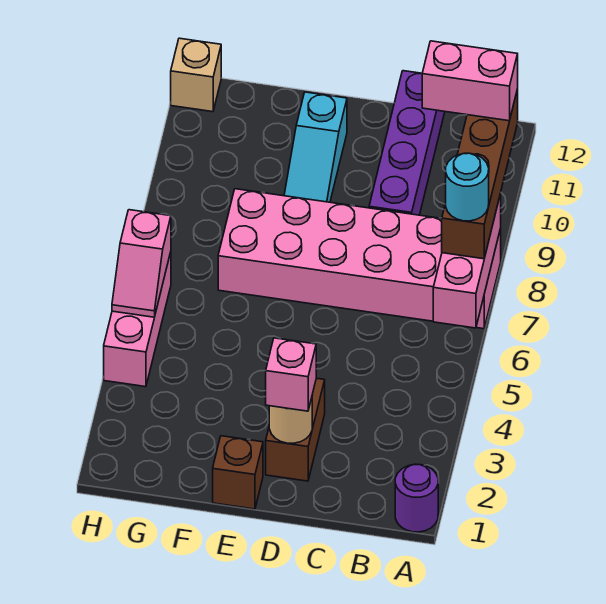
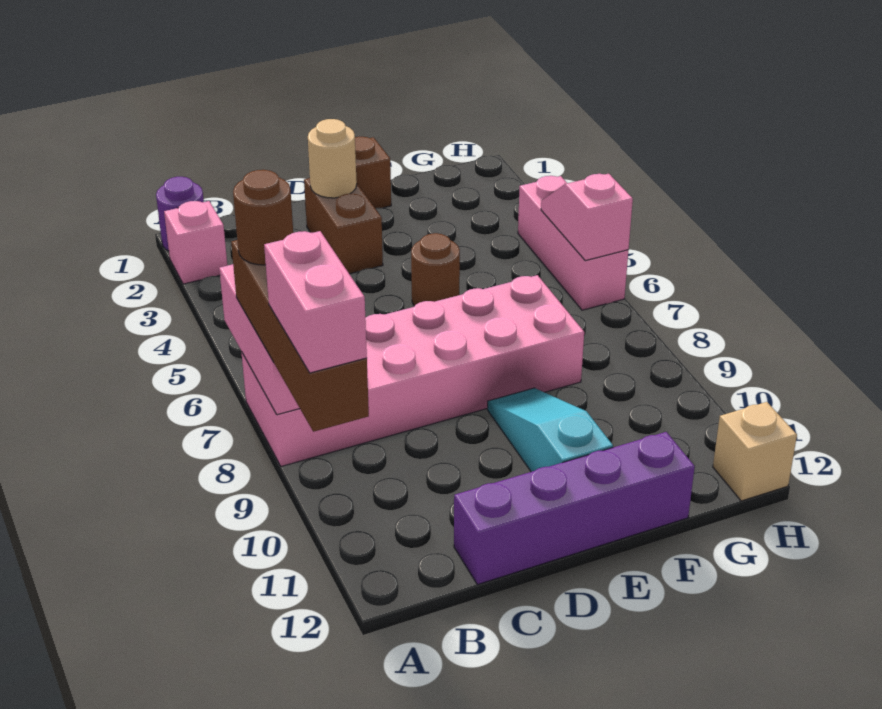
cyan round brick A7 level 4 -> brown round brick A7 level 4
pink brick A10:B10 level 4 -> pink brick A9:A10 level 4
purple brick C9:C12 level 1 -> purple brick C12:F12 level 1
pink brick D2 level 3 -> pink brick A2 level 1
none -> brown round brick E5 level 1

